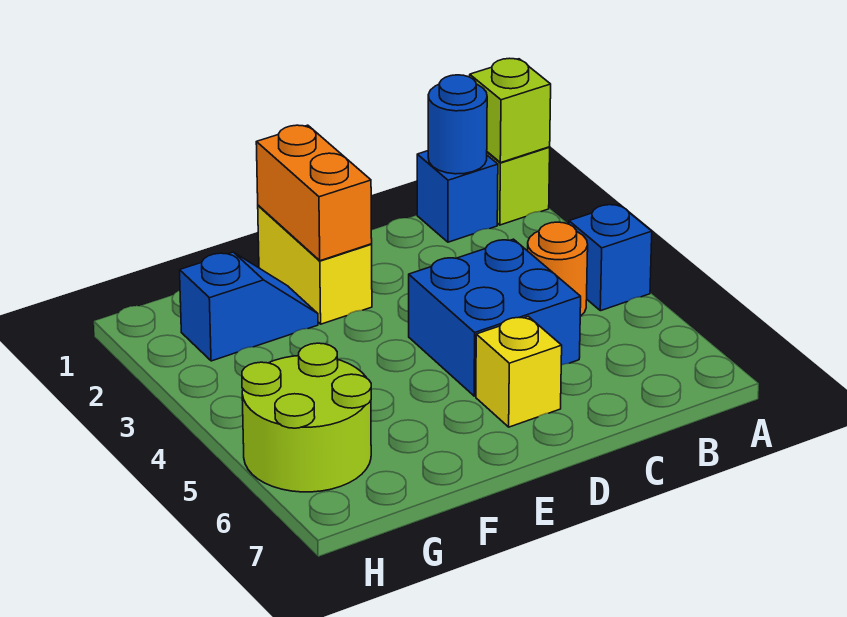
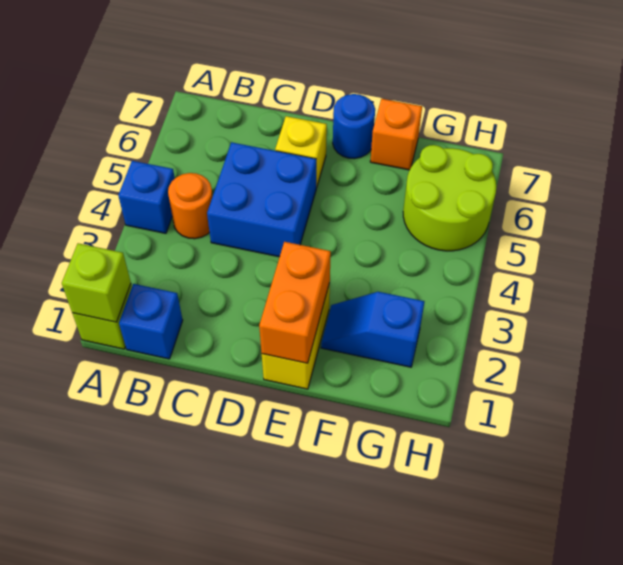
blue round brick B1 level 2 -> blue round brick E7 level 1
none -> orange brick F7 level 1

